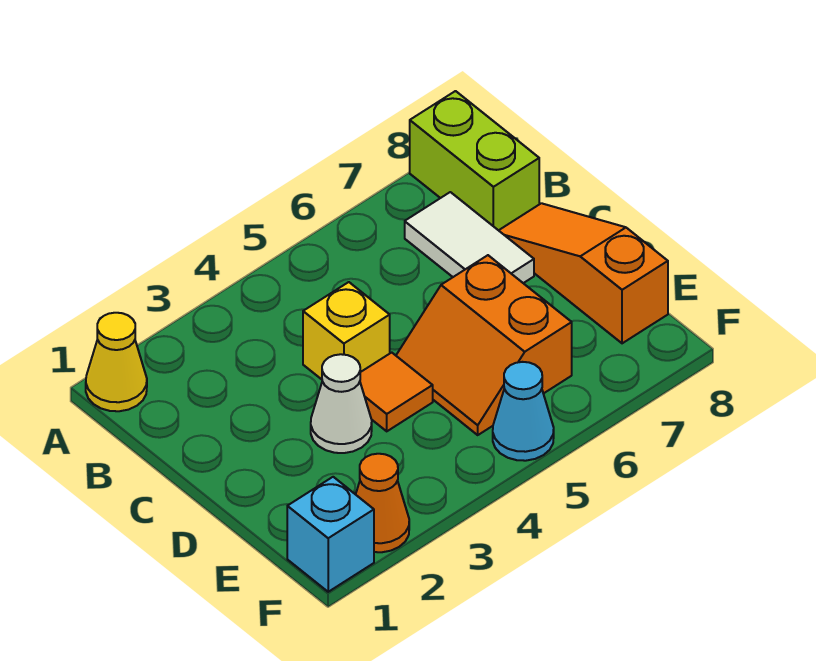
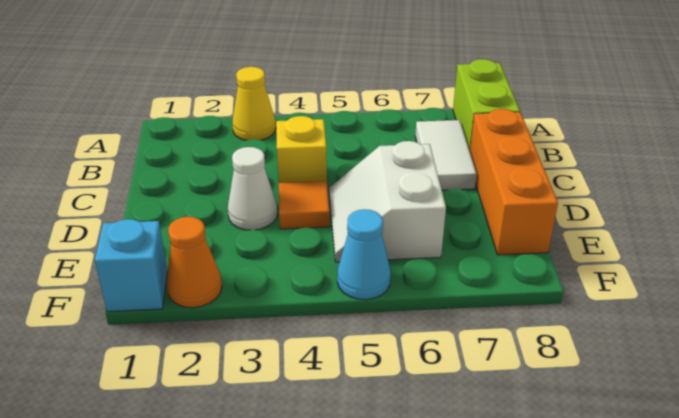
yellow cone A1 level 1 -> yellow cone A3 level 1
orange slope C8:E8 level 1 top E -> orange brick C8:E8 level 1
orange slope D5:E6 level 1 top 6 -> white slope D5:E6 level 1 top 6

